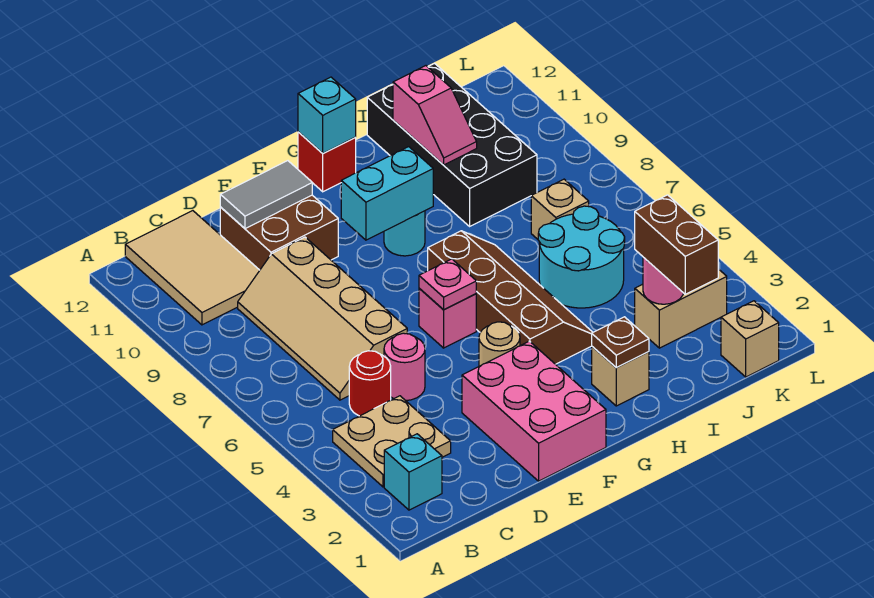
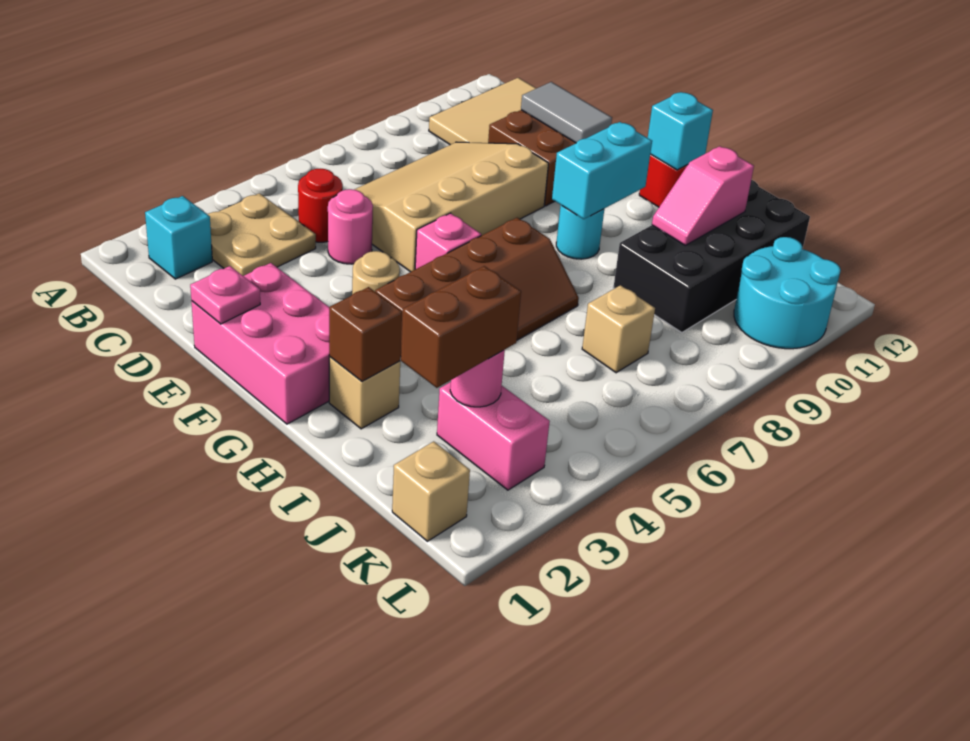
tan slope C6:D9 level 1 top D -> tan slope C6:E9 level 1 top E
pink brick E1:F3 level 1 -> pink brick E1:G2 level 1
pink plate F6 level 2 -> pink plate E1 level 2
cyan brick F9:G9 level 2 -> cyan brick G9:G10 level 2
brown plate H2 level 2 -> brown brick H2 level 2
cyan round brick I5:J6 level 1 -> cyan round brick K10:L11 level 1
tan brick J3:K3 level 1 -> pink brick J3:K3 level 1

